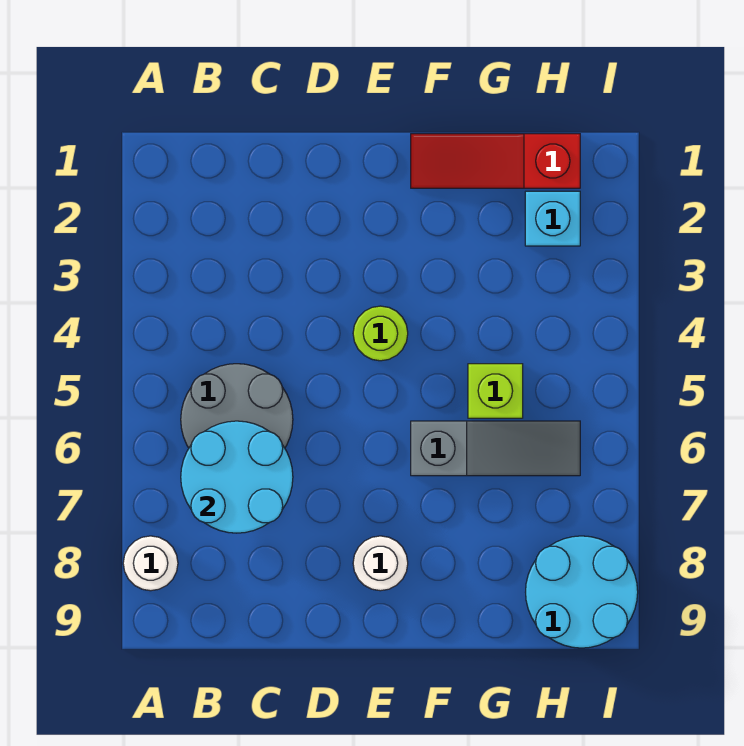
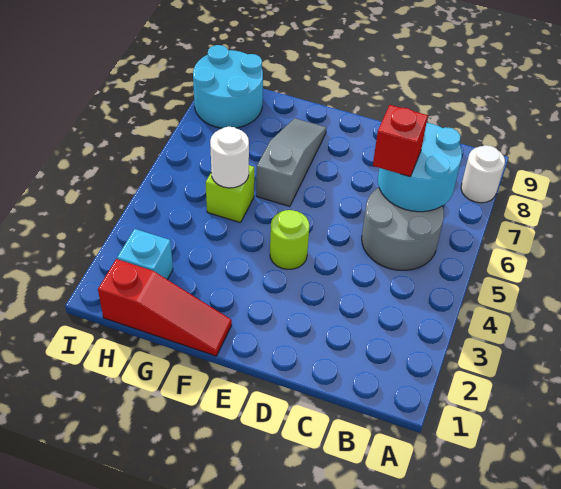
none -> red brick C6 level 3
white round brick E8 level 1 -> white round brick G5 level 2
grey slope F6:H6 level 1 top F -> grey slope F6:F8 level 1 top 6

